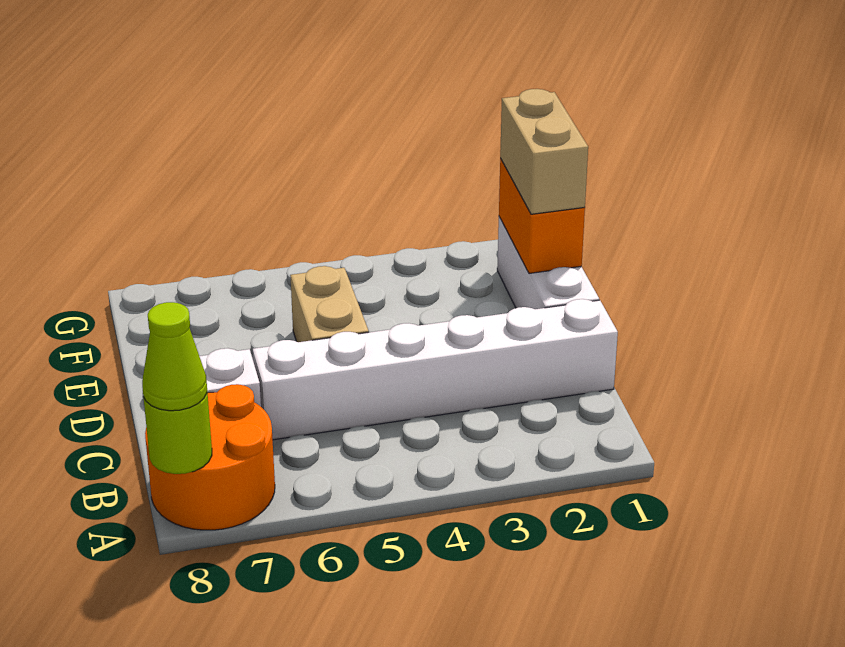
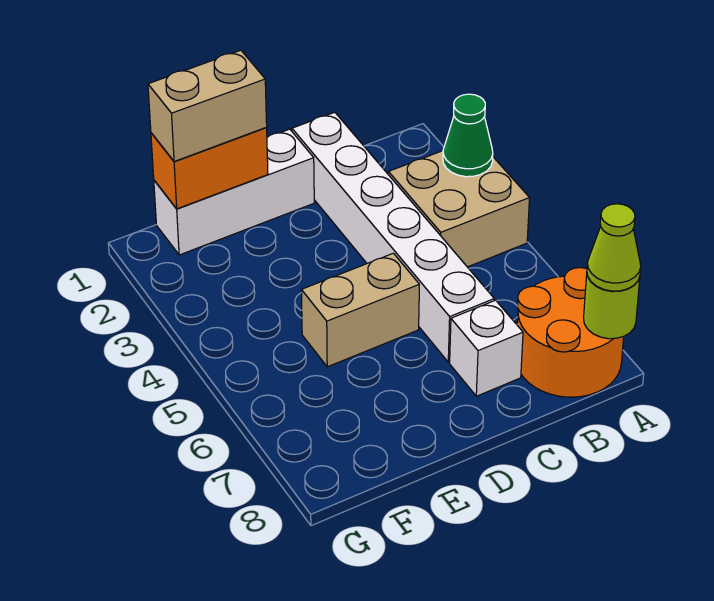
none -> tan brick A3:B4 level 1
none -> green cone A3 level 2

